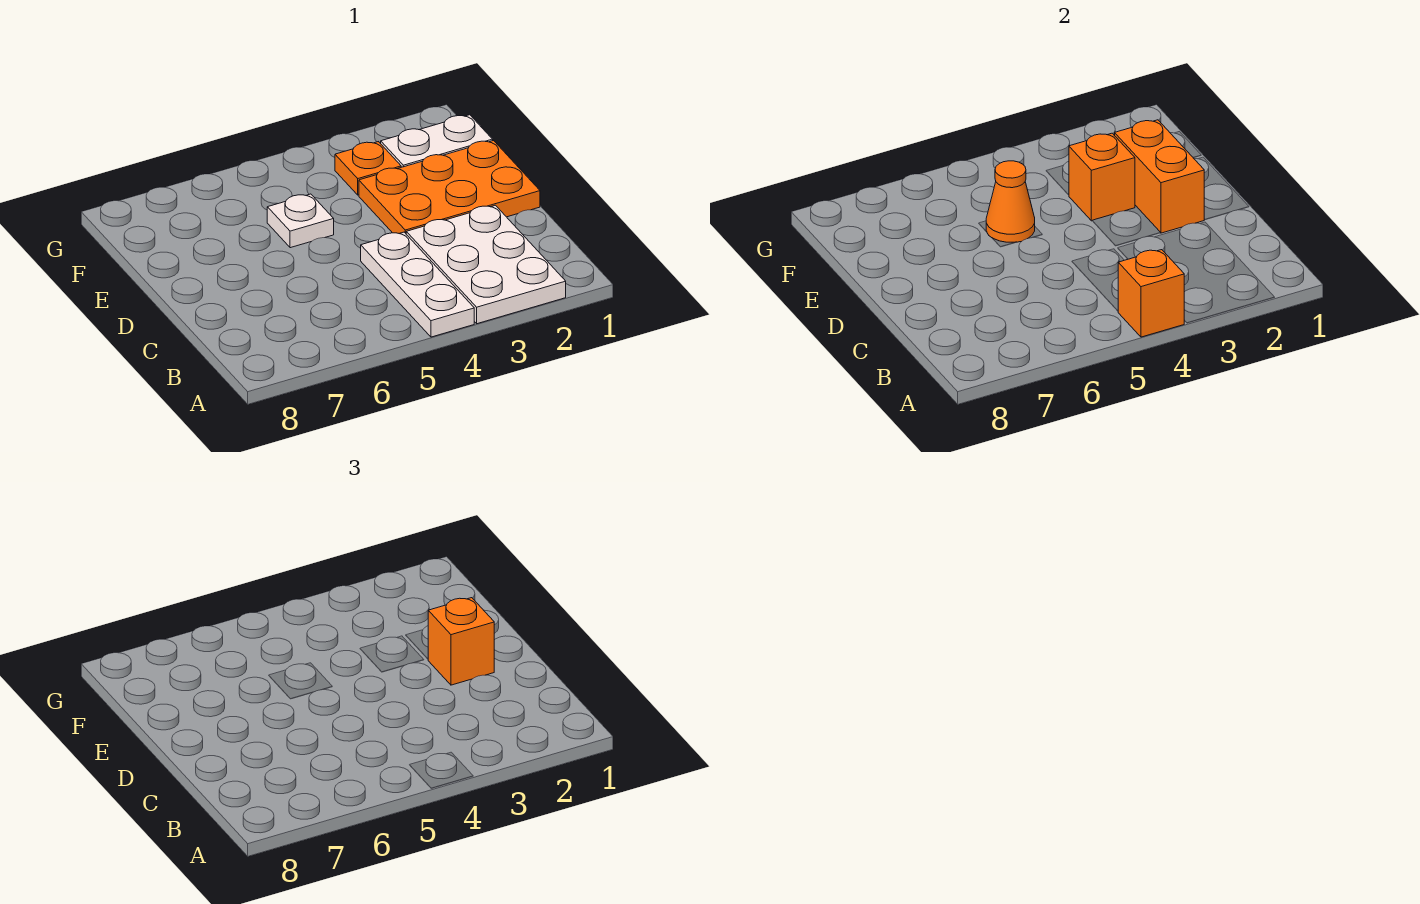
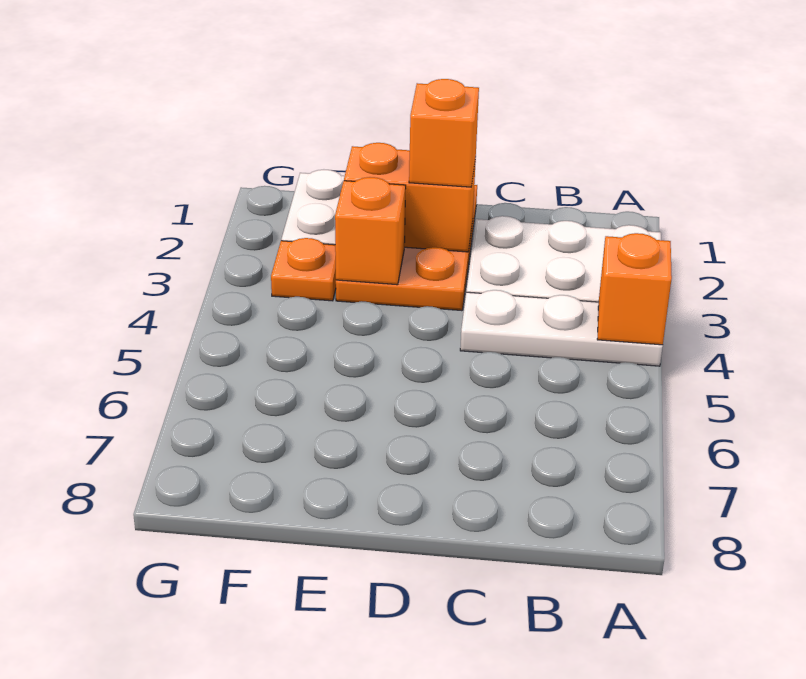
white plate E5 level 1 -> none
orange cone E5 level 2 -> none

